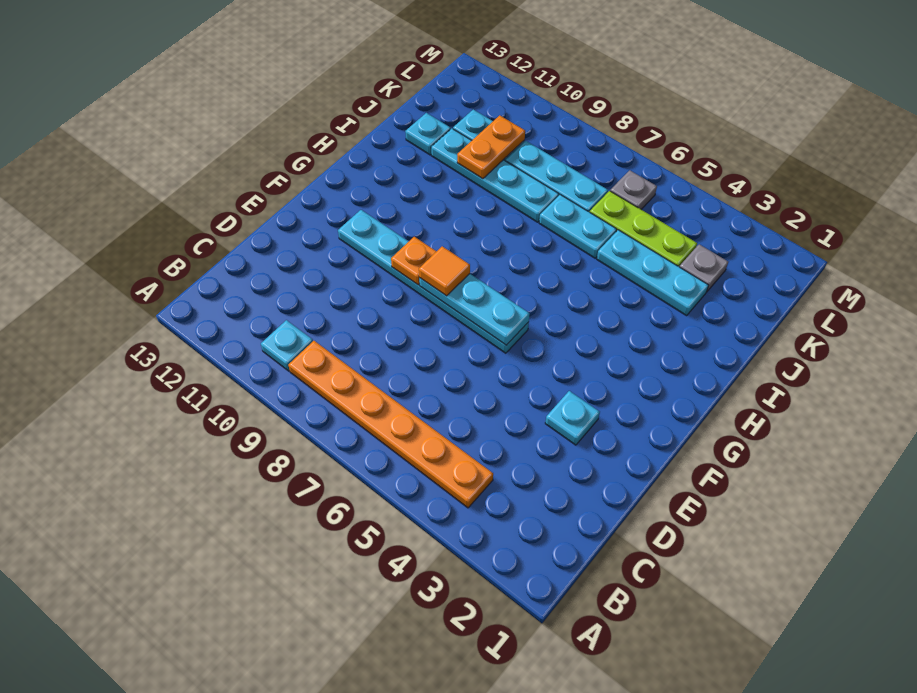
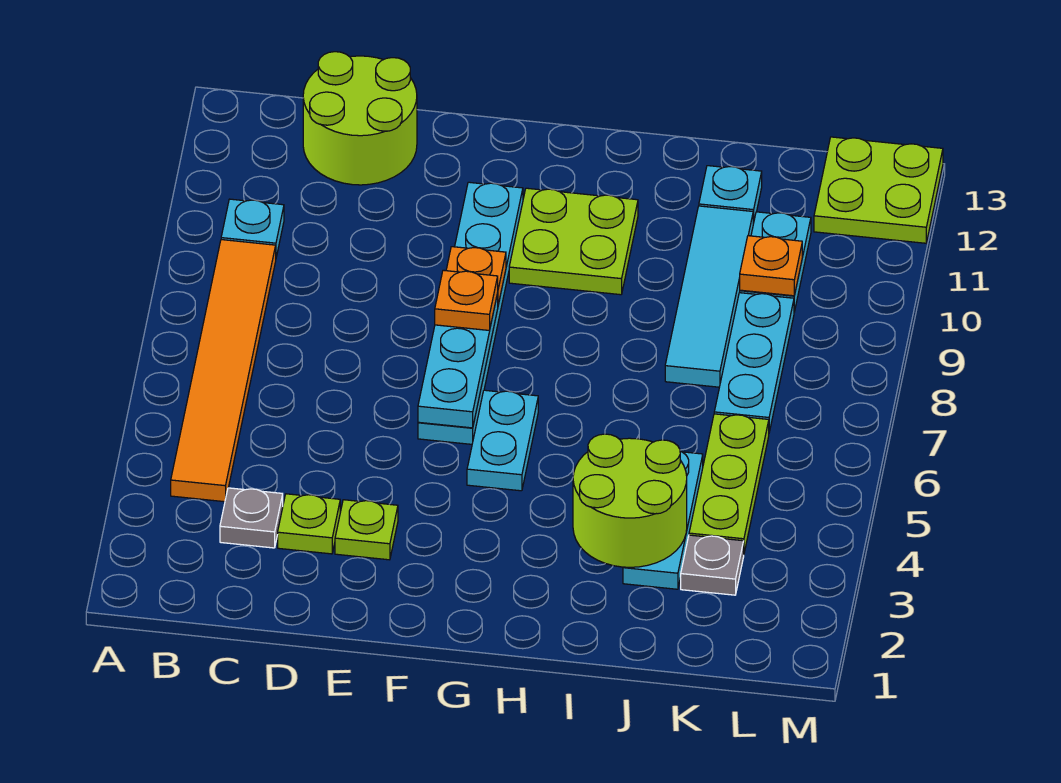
orange plate B4:B9 level 1 -> orange tile B4:B9 level 1
none -> lime round brick C12:D13 level 1
none -> lime plate D3 level 1
cyan plate E3 level 1 -> lime plate E3 level 1
orange tile F8 level 3 -> orange plate F8 level 3
none -> lime plate G10:H11 level 1
none -> lime round brick I3:J4 level 2
cyan plate J6:J7 level 1 -> cyan plate G5:G6 level 1
cyan plate J8:J11 level 1 -> cyan tile J8:J11 level 1
orange plate J10:K10 level 2 -> orange plate K10 level 2
grey plate L6 level 1 -> grey plate C3 level 1
none -> lime plate L12:M13 level 1

